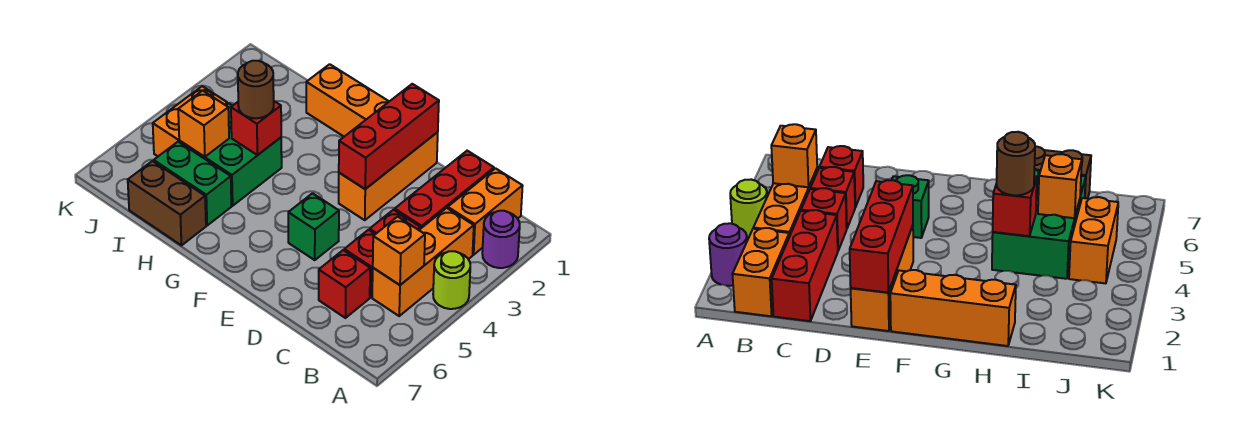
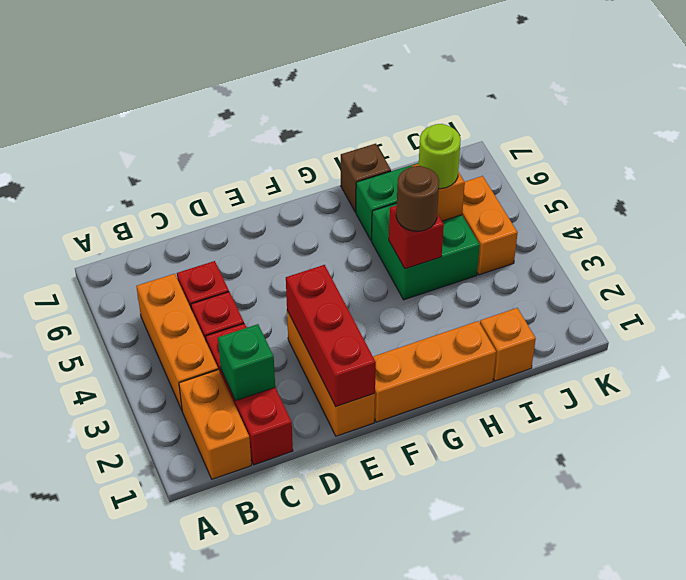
purple round brick A2 level 1 -> none
lime round brick A4 level 1 -> lime round brick I5 level 3
orange brick B5 level 2 -> orange brick I1 level 1
red brick C6 level 1 -> none
green brick E5 level 1 -> green brick C2 level 2
brown brick H7:I7 level 1 -> brown brick H7 level 1

